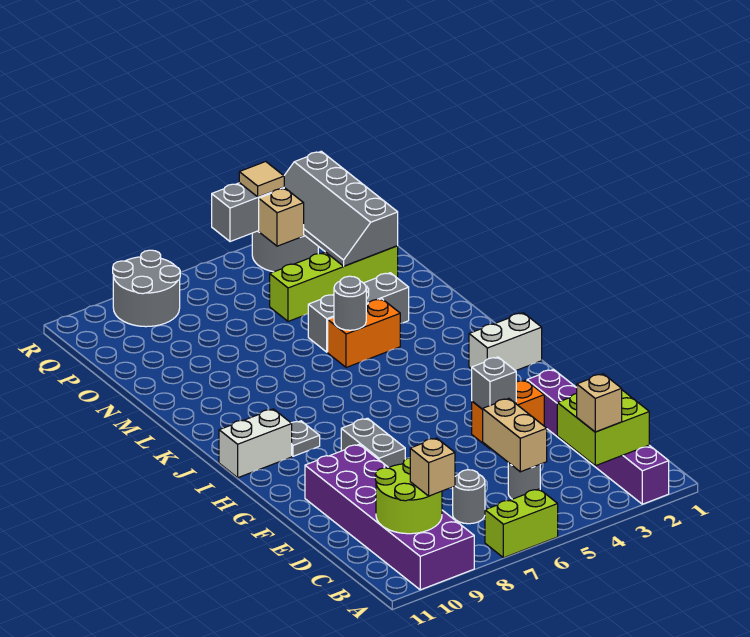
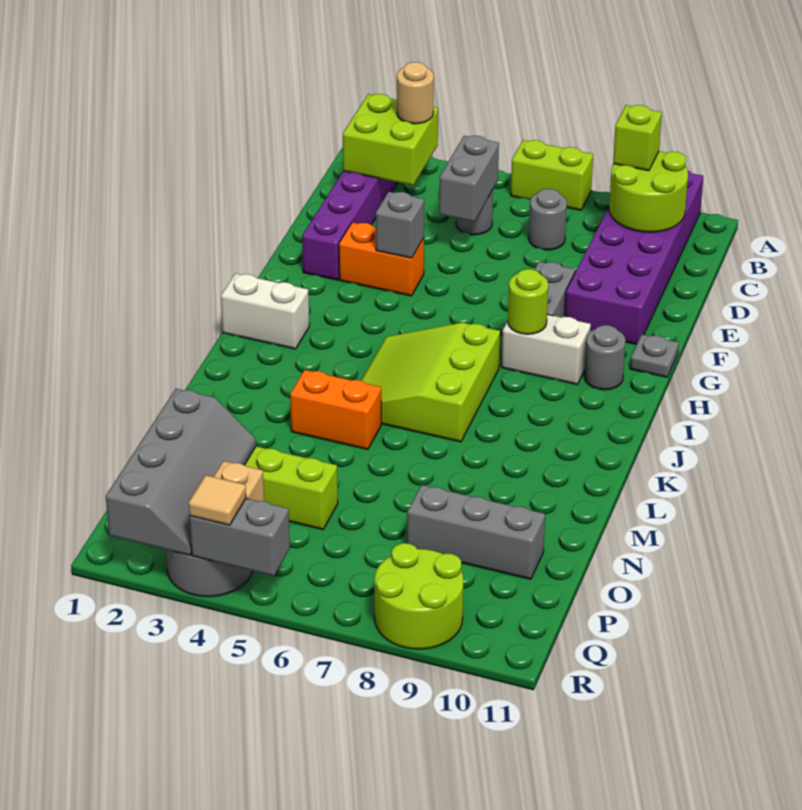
tan brick B3 level 3 -> tan round brick B3 level 3
tan brick B9 level 3 -> lime brick B9 level 3
tan brick C5:D5 level 2 -> grey brick C5:D5 level 2
none -> lime round brick H8 level 2
none -> lime slope I5:K7 level 1 top 7
grey plate I9 level 1 -> grey plate G11 level 1
white brick I10:I11 level 1 -> white brick H8:H9 level 1
grey round brick L5 level 2 -> grey round brick H10 level 1
grey brick M3:M5 level 1 -> grey brick O8:O10 level 1
grey round brick Q8:R9 level 1 -> lime round brick Q8:R9 level 1

